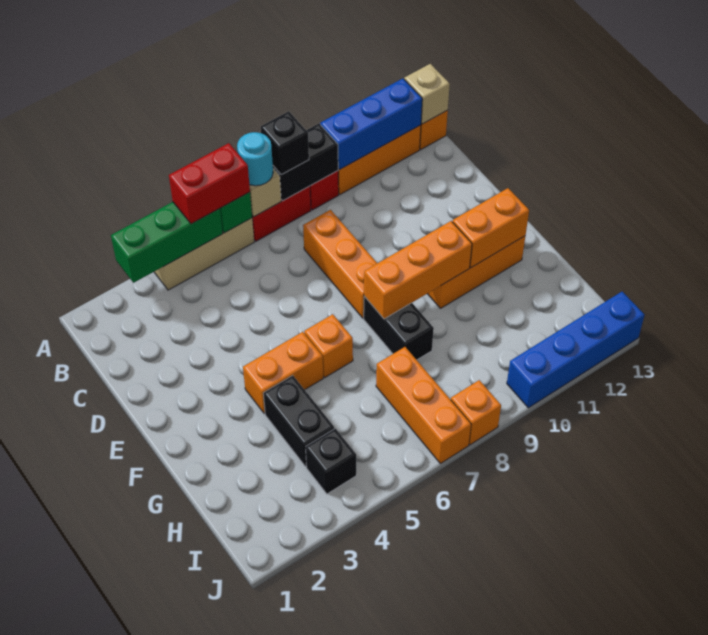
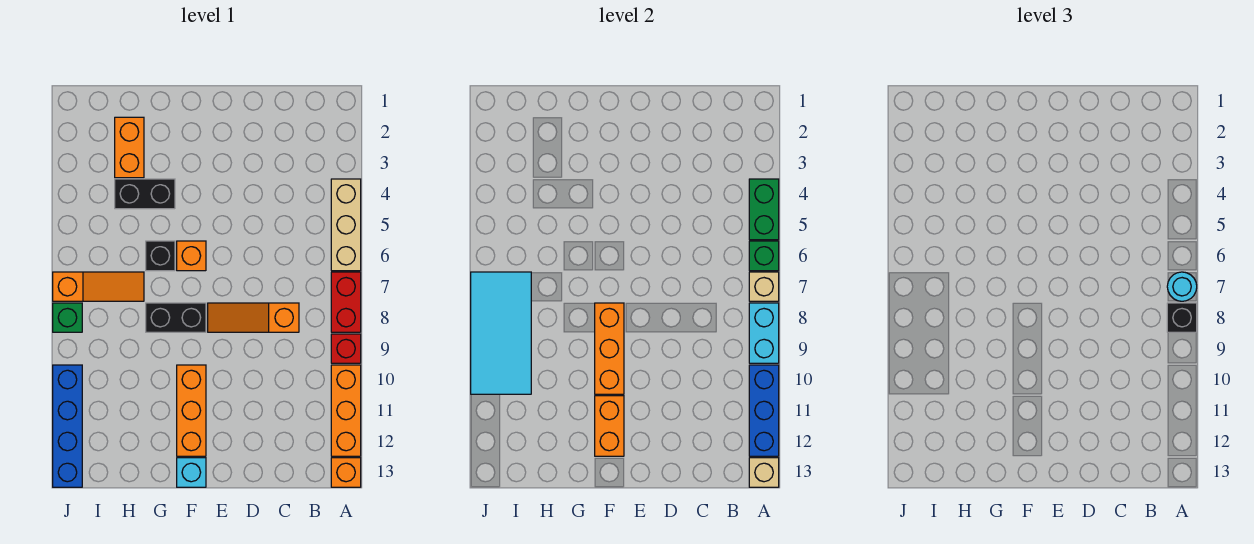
green brick A3:A5 level 2 -> green brick A4:A5 level 2
red brick A5:A6 level 3 -> none
black brick A8:A9 level 2 -> cyan brick A8:A9 level 2
orange brick C8:E8 level 1 -> orange slope C8:E8 level 1 top C
orange brick F4:F5 level 1 -> orange brick H2:H3 level 1
none -> cyan brick F13 level 1
orange brick H7:J7 level 1 -> orange slope H7:J7 level 1 top J
black brick I4 level 1 -> black brick G6 level 1
none -> cyan tile I7:J10 level 2
orange brick J8 level 1 -> green brick J8 level 1

